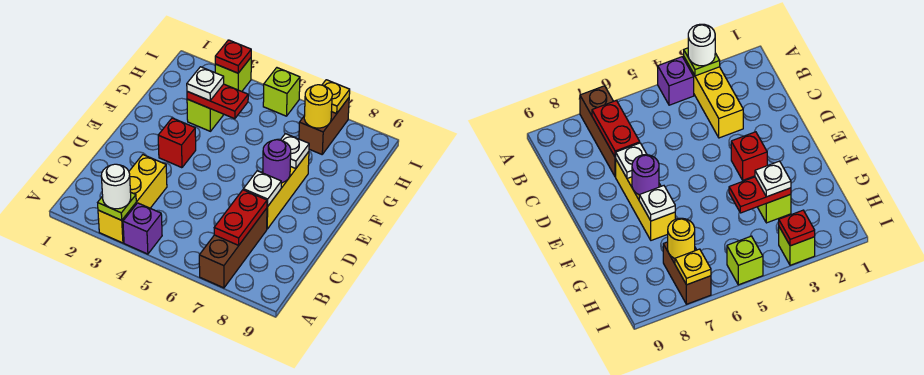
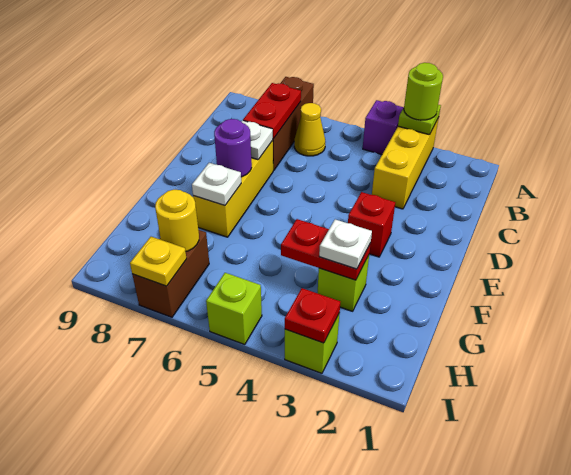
white round brick A3 level 3 -> lime round brick A3 level 3
none -> yellow cone B6 level 1

